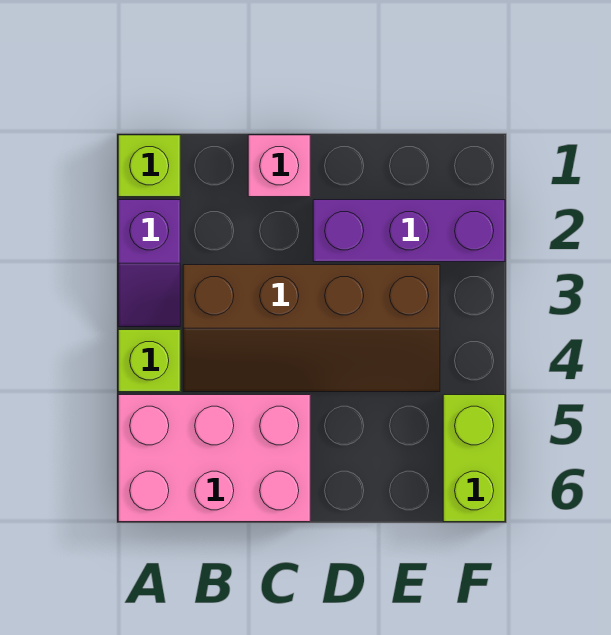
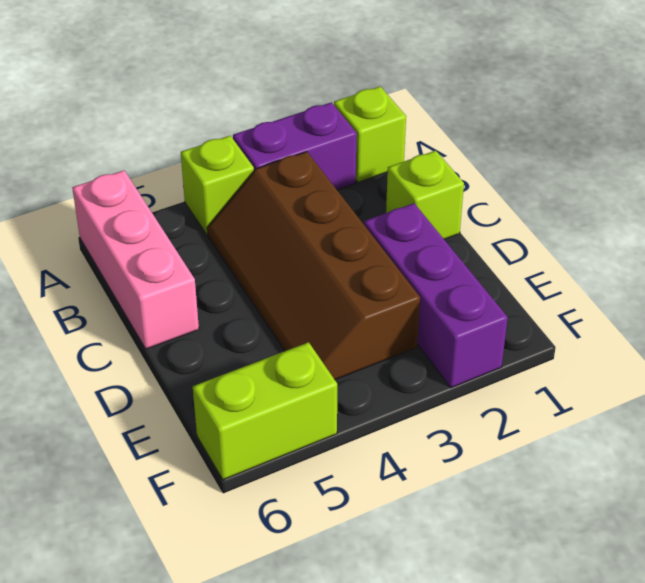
purple slope A2:A3 level 1 top 2 -> purple brick A2:A3 level 1
pink brick A5:C6 level 1 -> pink brick A6:C6 level 1
pink brick C1 level 1 -> lime brick C1 level 1

